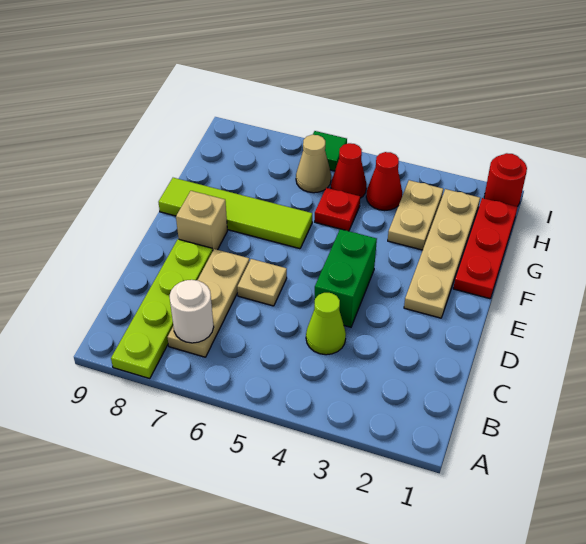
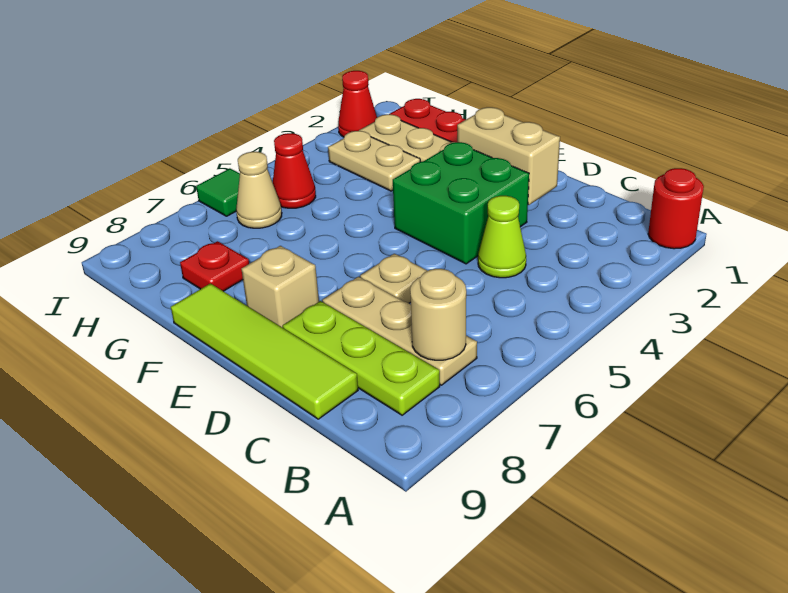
lime plate A8:D8 level 1 -> lime plate B8:D8 level 1
white round brick B7 level 2 -> tan round brick B7 level 2
none -> tan brick D2:E2 level 2
green brick D4:E4 level 1 -> green brick D3:E4 level 1
lime tile F6:F9 level 1 -> lime tile C9:F9 level 1
red plate G5 level 1 -> red plate G8 level 1
red cone H4 level 1 -> red cone I2 level 1
red round brick I1 level 1 -> red round brick A1 level 1

